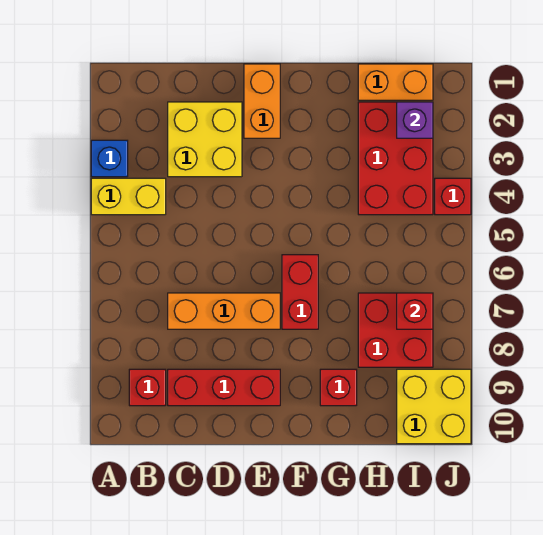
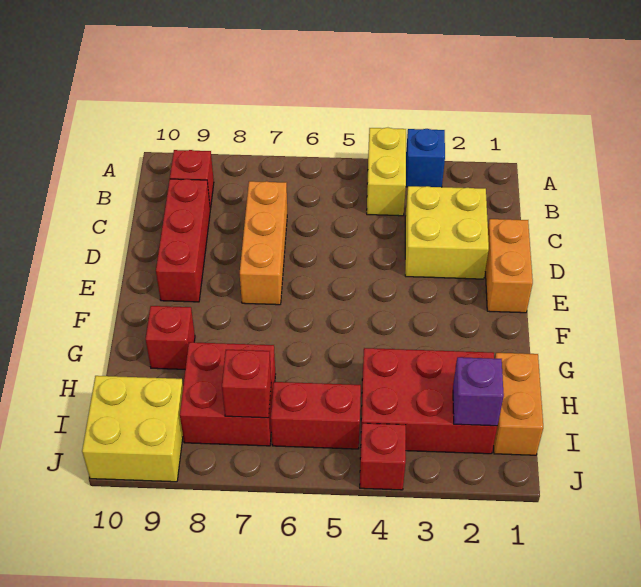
orange brick E1:E2 level 1 -> orange brick D1:E1 level 1
red brick F6:F7 level 1 -> red brick I5:I6 level 1

